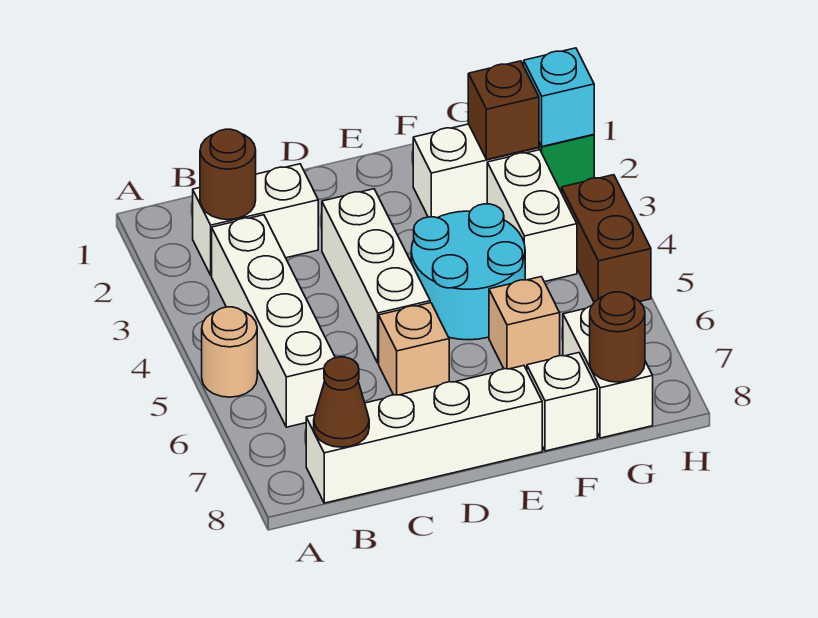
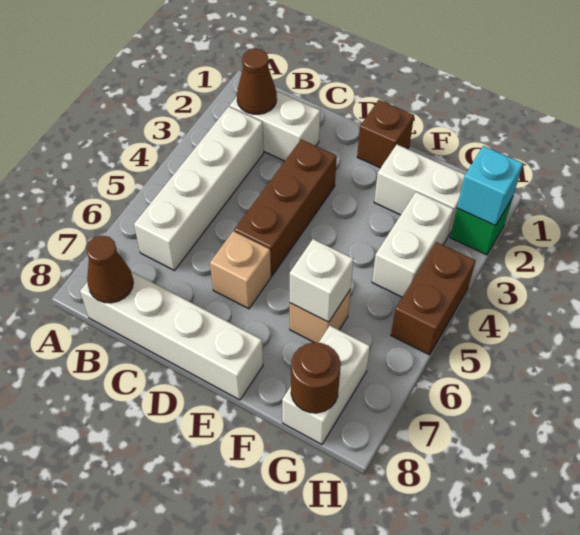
tan round brick A5 level 1 -> none
brown round brick B2 level 2 -> brown cone B2 level 2
white brick D3:D5 level 1 -> brown brick D3:D5 level 1
cyan round brick E4:F5 level 1 -> none
white brick F8 level 1 -> white brick F6 level 2
brown brick G2 level 2 -> brown brick E1 level 1

